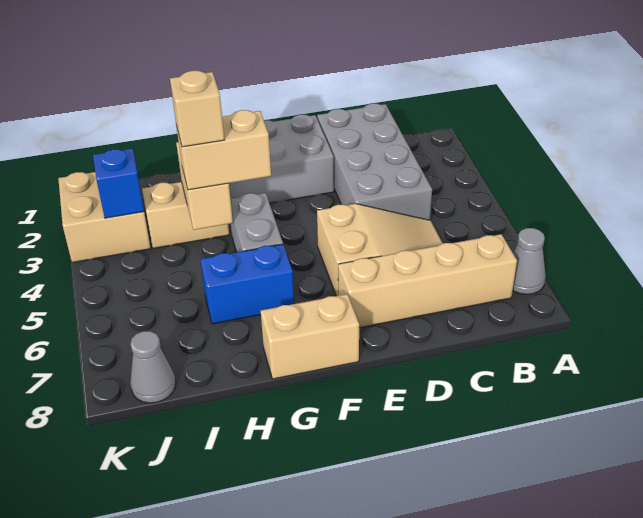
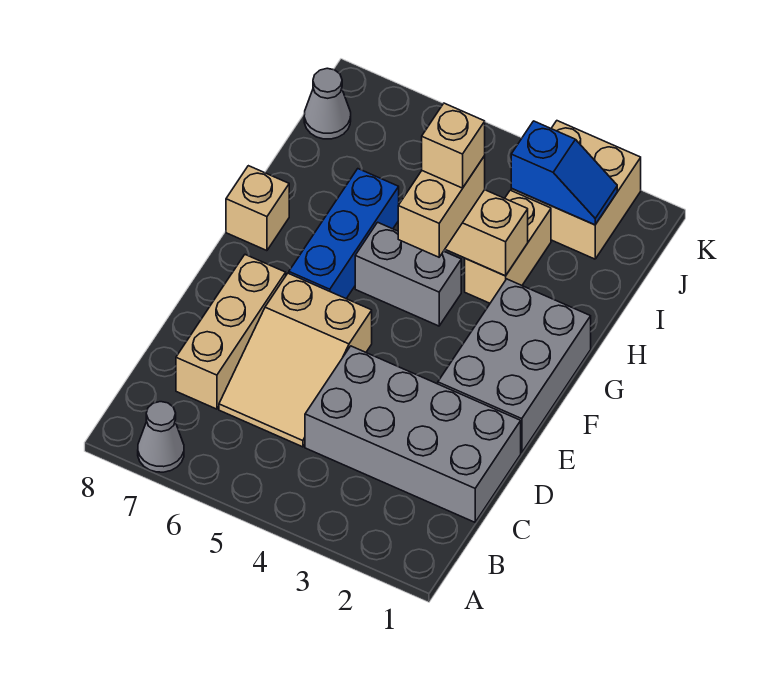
tan brick B7:E7 level 1 -> tan brick C7:E7 level 1
tan brick F8:G8 level 1 -> tan brick G8 level 1
blue brick G6:H6 level 1 -> blue brick F6:H6 level 1

